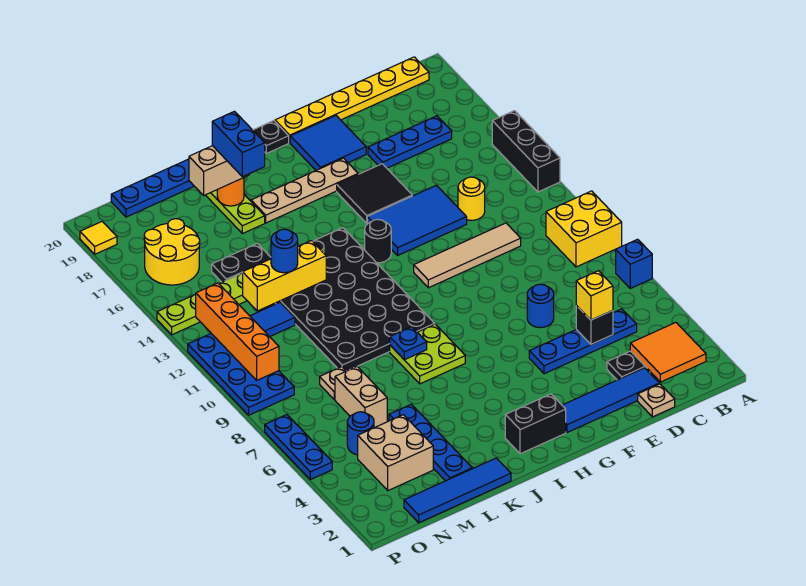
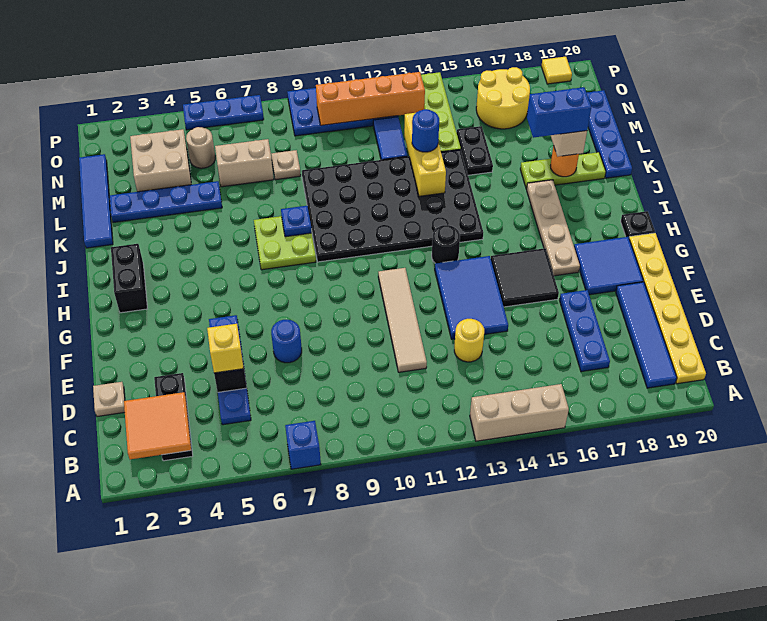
yellow brick A9:B10 level 1 -> none
black brick A13:A15 level 1 -> tan brick A13:A15 level 1
blue tile D2:G2 level 1 -> blue tile B19:E19 level 1
blue round brick N5 level 1 -> tan round brick N5 level 1

